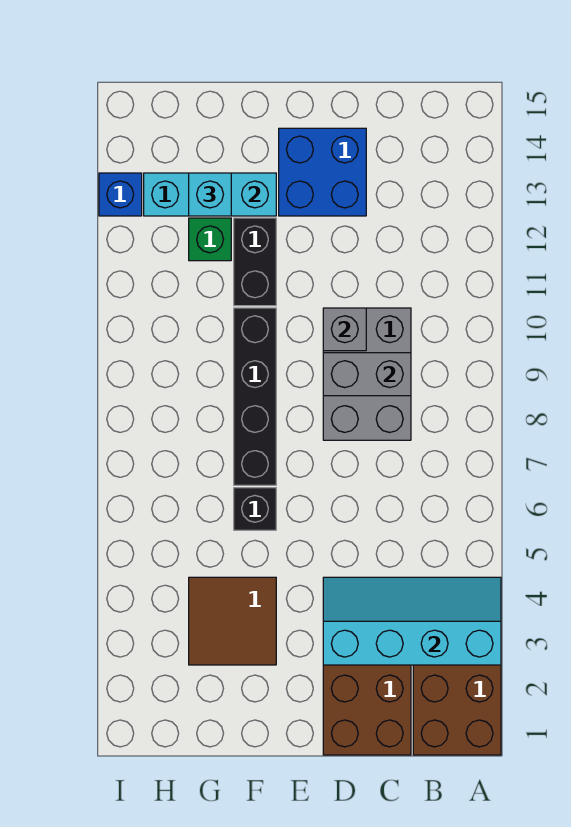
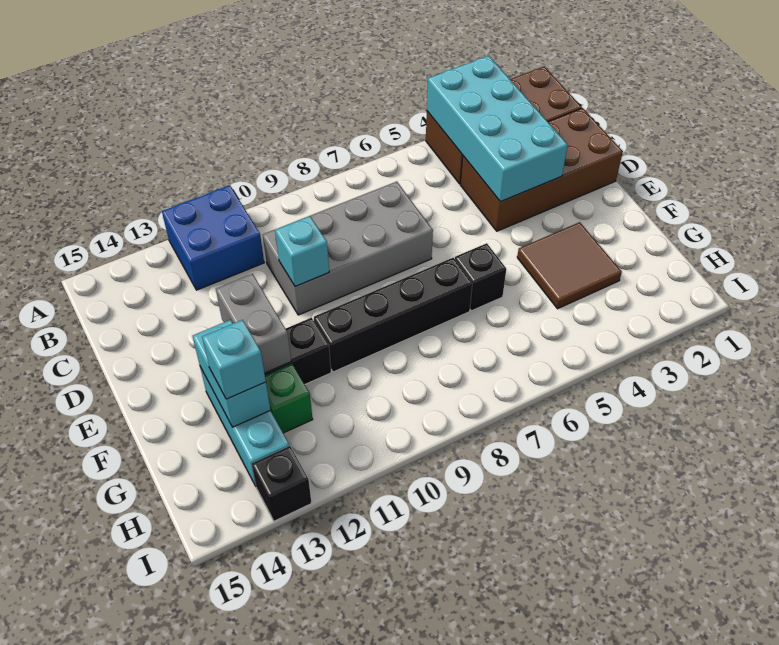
cyan slope A3:D4 level 2 top 3 -> cyan brick A3:D4 level 2
grey brick C8:D10 level 1 -> grey brick C7:D10 level 1
grey brick C9:D9 level 2 -> grey brick E12:F12 level 2
grey brick D10 level 2 -> cyan brick D10 level 2
blue brick D13:E14 level 1 -> blue brick A11:B12 level 1
blue brick I13 level 1 -> black brick I13 level 1

